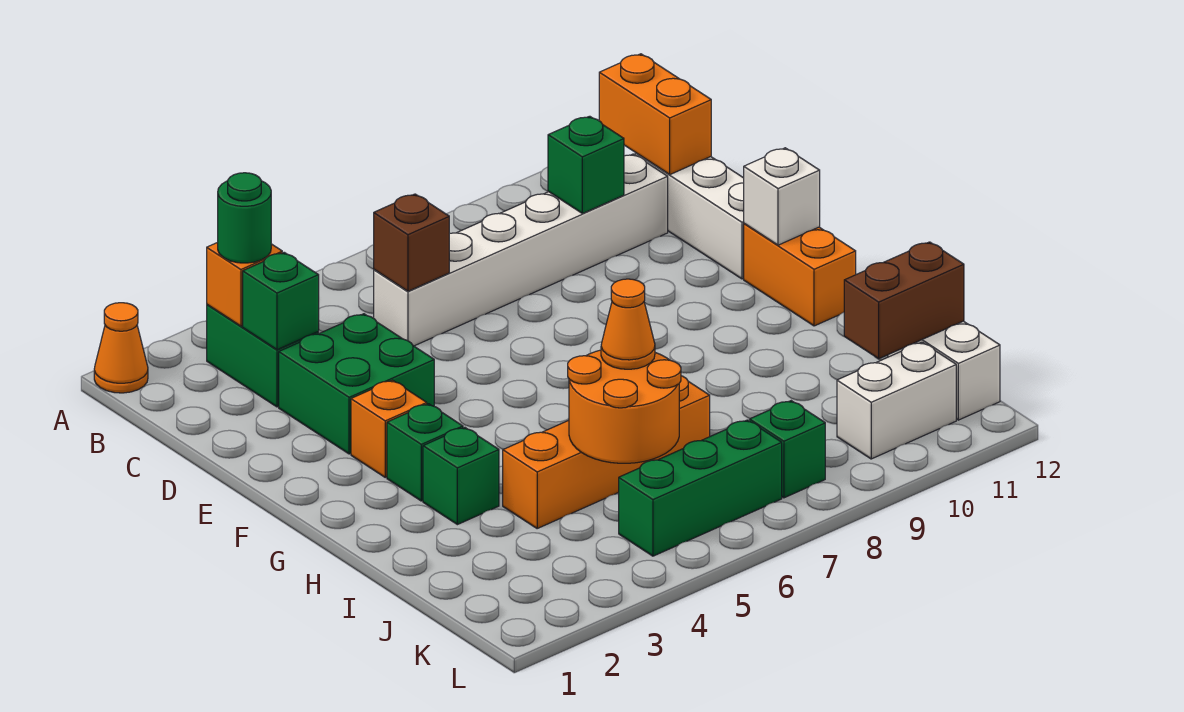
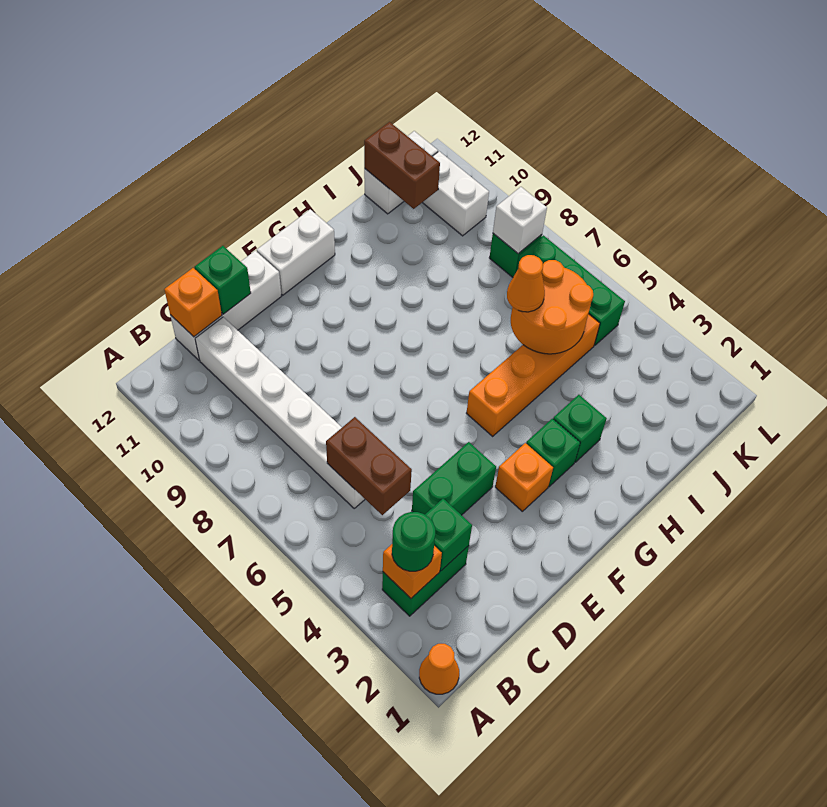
orange brick B12:C12 level 2 -> orange brick C12 level 2
brown brick C6 level 2 -> brown brick C5:C6 level 2
green brick C10 level 2 -> green brick D12 level 2
green brick D3:E4 level 1 -> green brick D4:E4 level 1
orange brick F12:G12 level 1 -> white brick F12:G12 level 1
white brick F12 level 2 -> white brick K8 level 2
orange brick I4:I7 level 1 -> orange brick G5:J5 level 1

